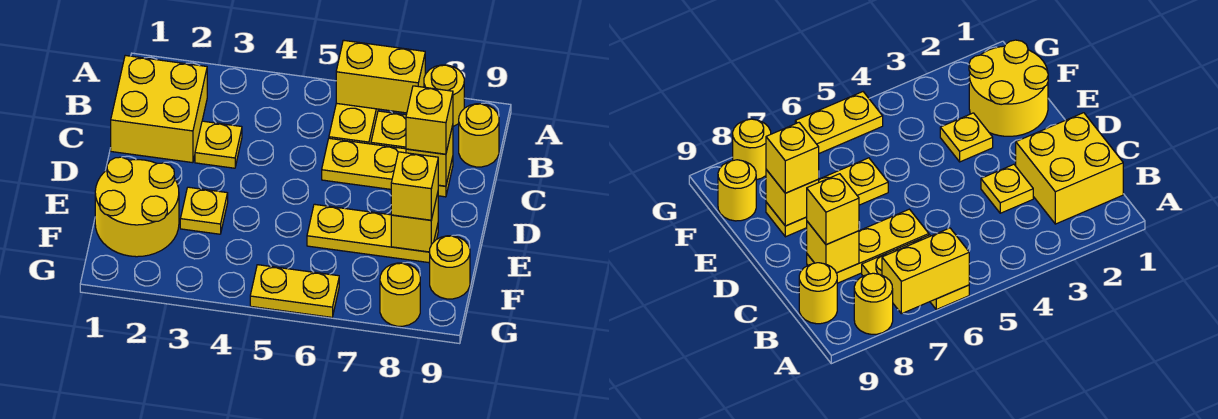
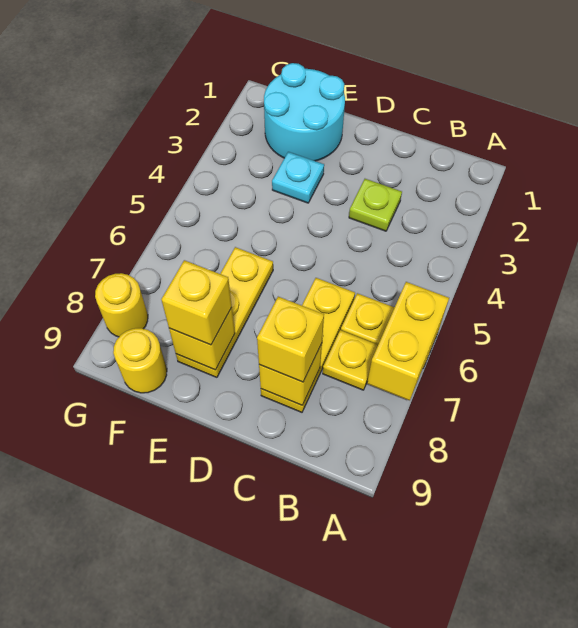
yellow round brick A8 level 1 -> none
yellow brick B1:C2 level 1 -> none
yellow round brick B9 level 1 -> none
yellow plate C3 level 1 -> lime plate C3 level 1
yellow round brick E1:F2 level 1 -> cyan round brick E1:F2 level 1
yellow plate E3 level 1 -> cyan plate E3 level 1
yellow plate G5:G6 level 1 -> none

